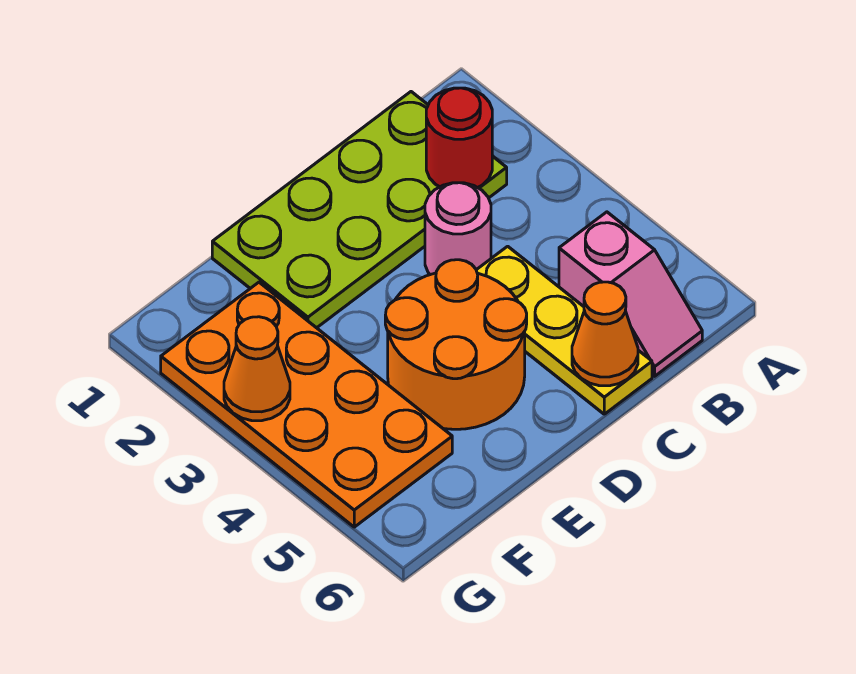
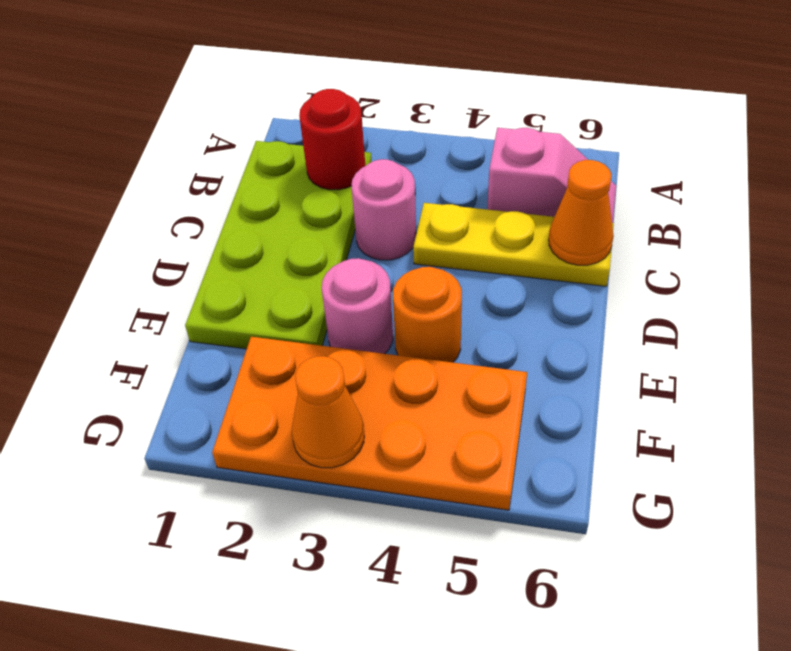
orange round brick D4:E5 level 1 -> orange round brick E4 level 1
none -> pink round brick E3 level 1

